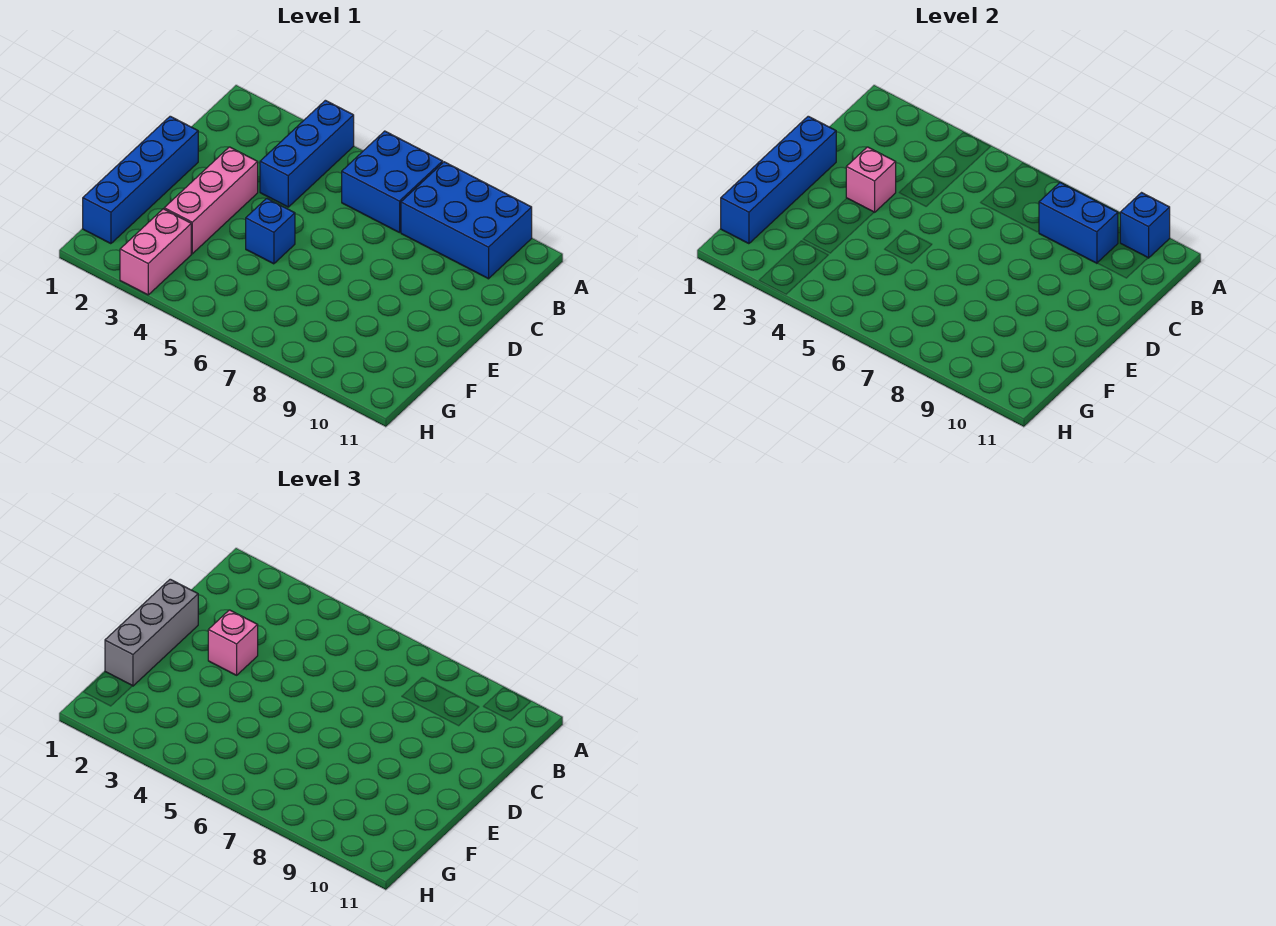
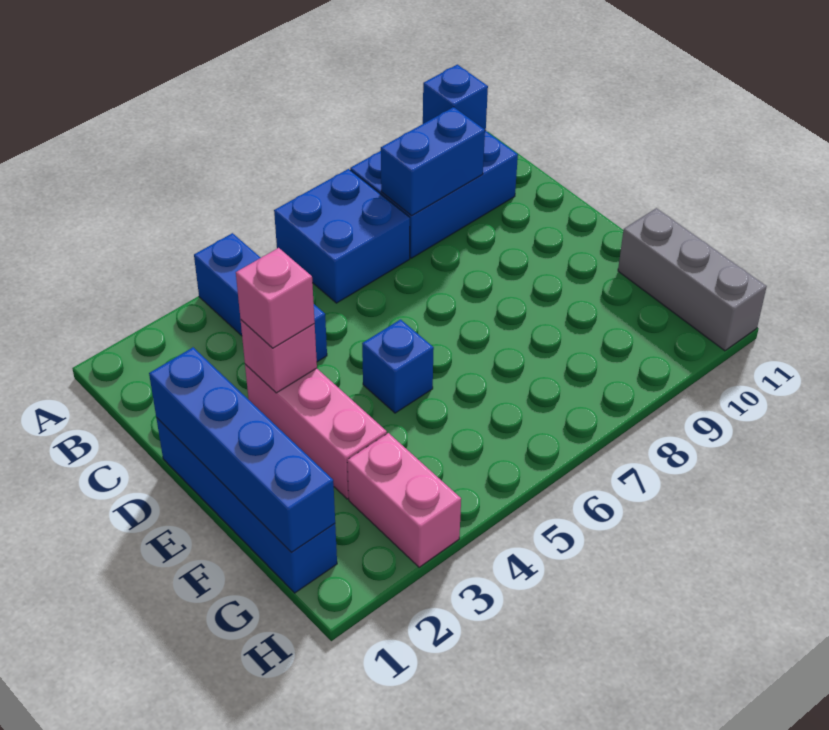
grey brick D1:F1 level 3 -> grey brick F11:H11 level 1

